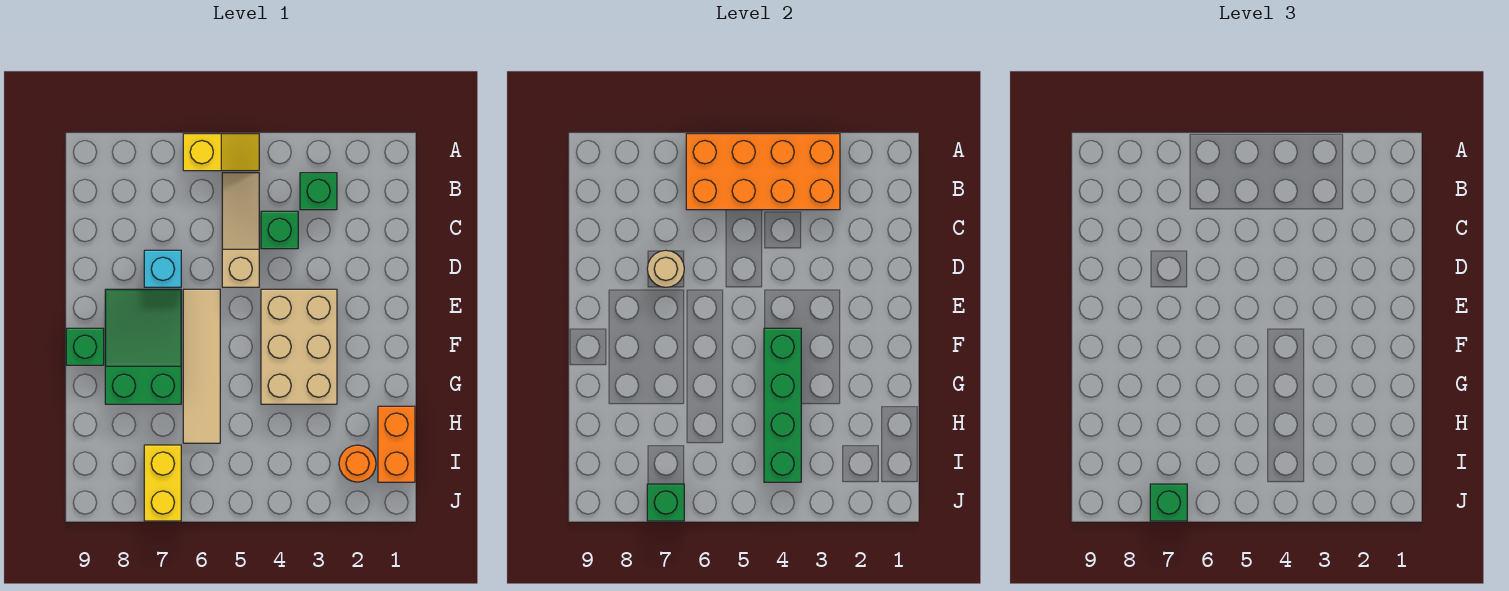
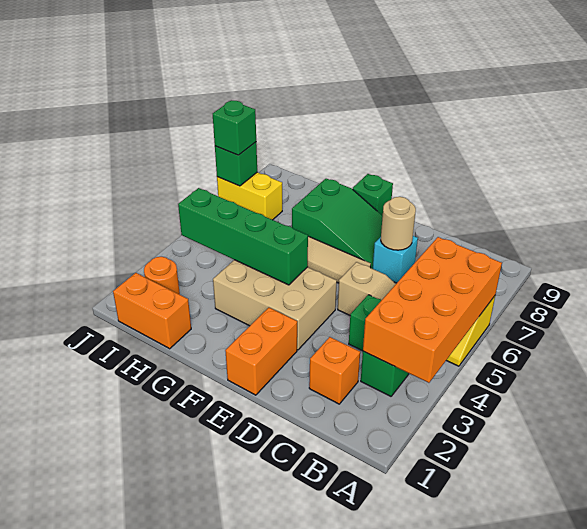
none -> orange brick C2 level 1
none -> orange brick E1:E2 level 1

